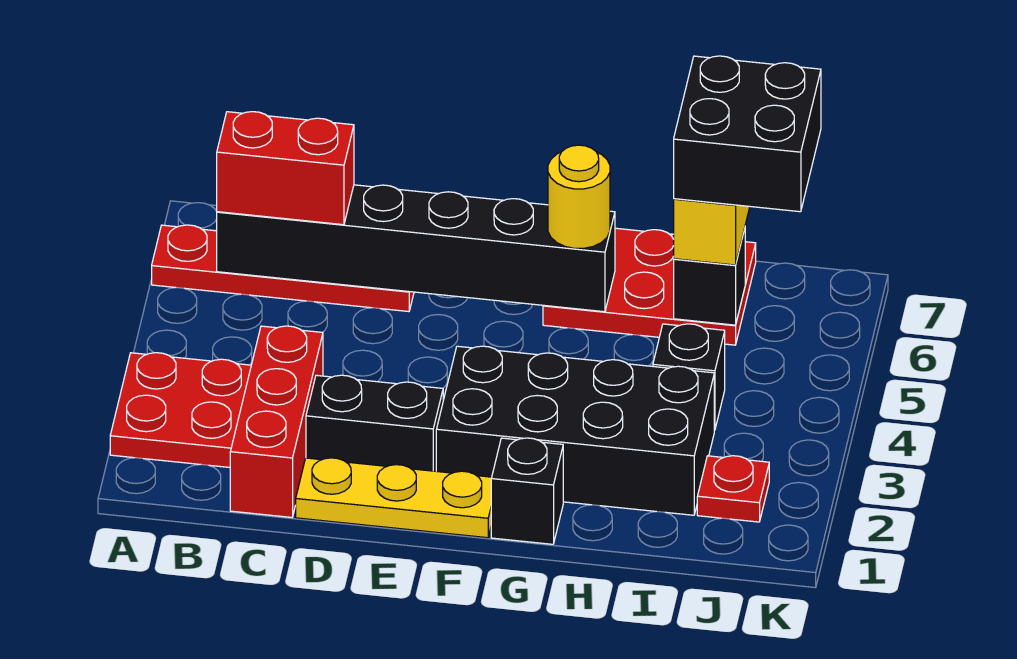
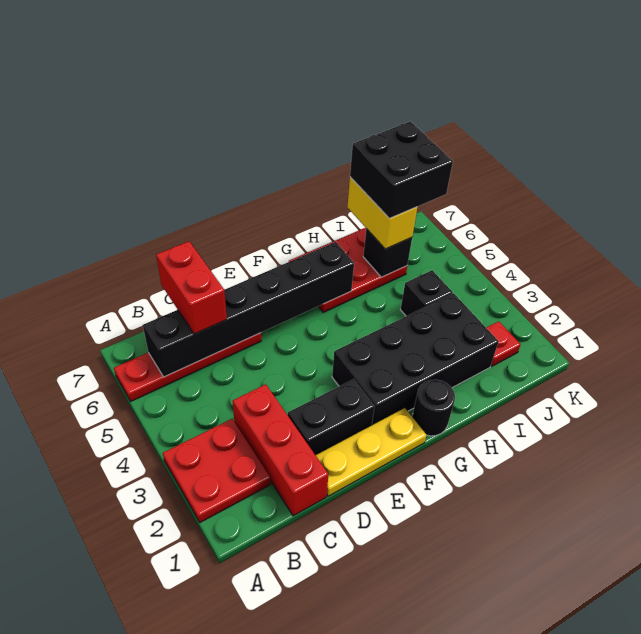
red brick B6:C6 level 3 -> red brick C6:C7 level 3
black brick G1 level 1 -> black round brick G1 level 1
yellow round brick G6 level 3 -> none

